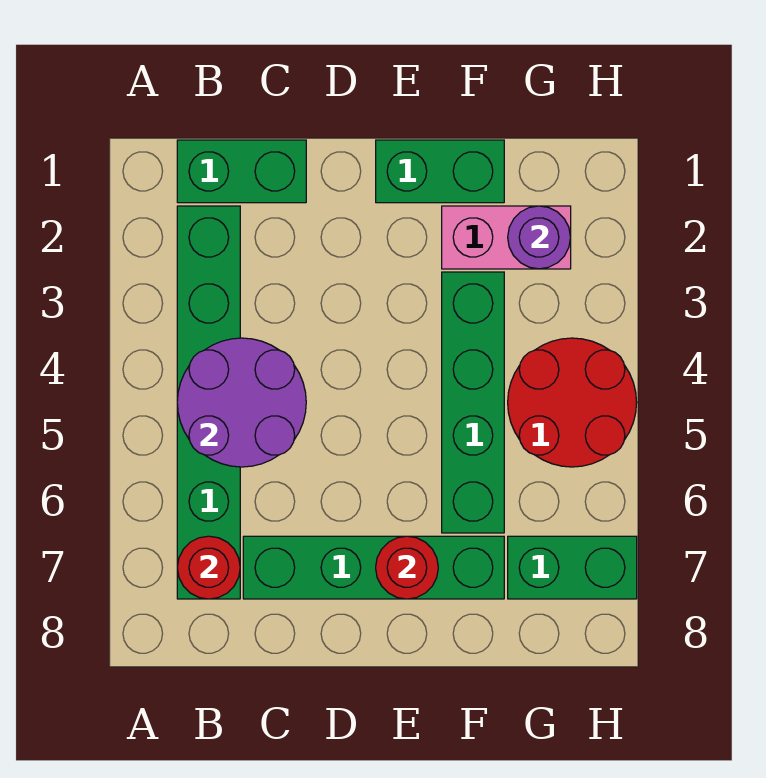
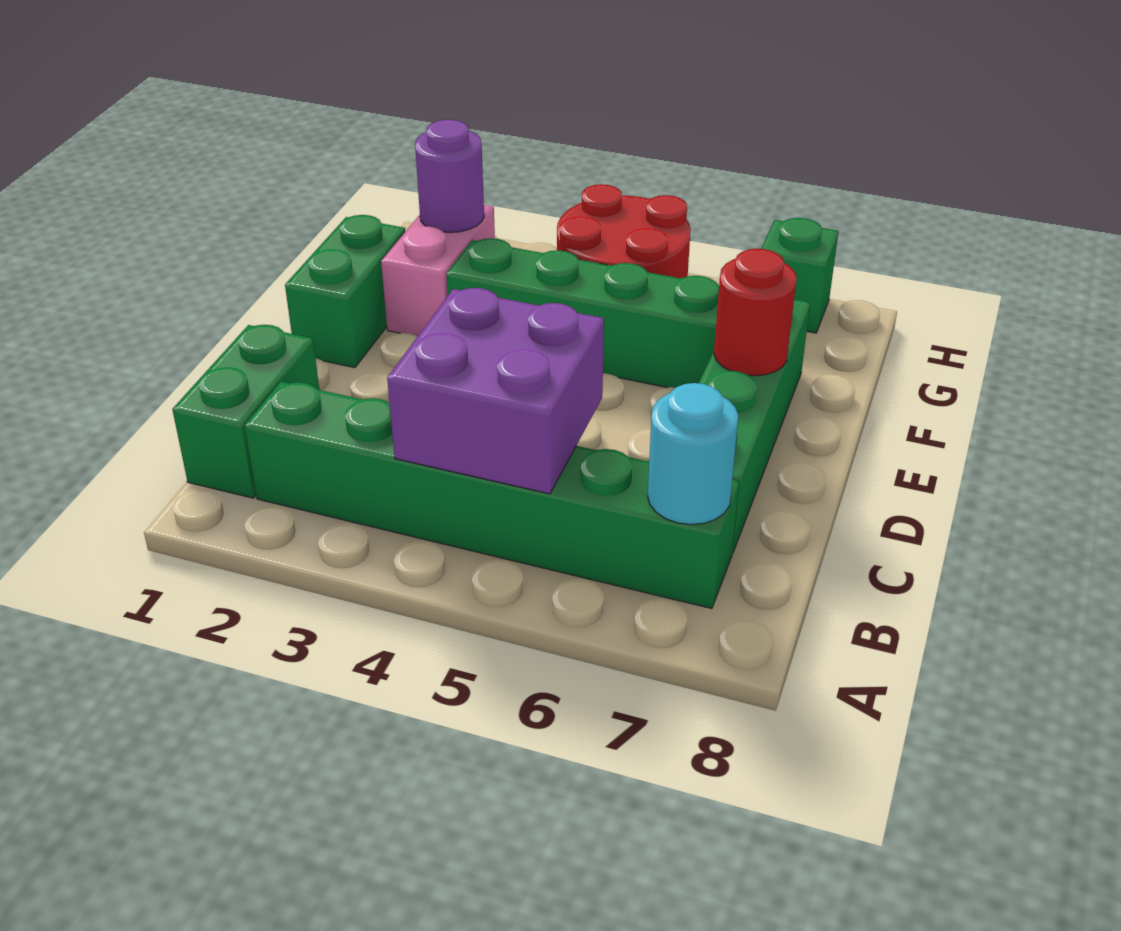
purple round brick B4:C5 level 2 -> purple brick B4:C5 level 2
red round brick B7 level 2 -> cyan round brick B7 level 2
green brick G7:H7 level 1 -> green brick H7 level 1

